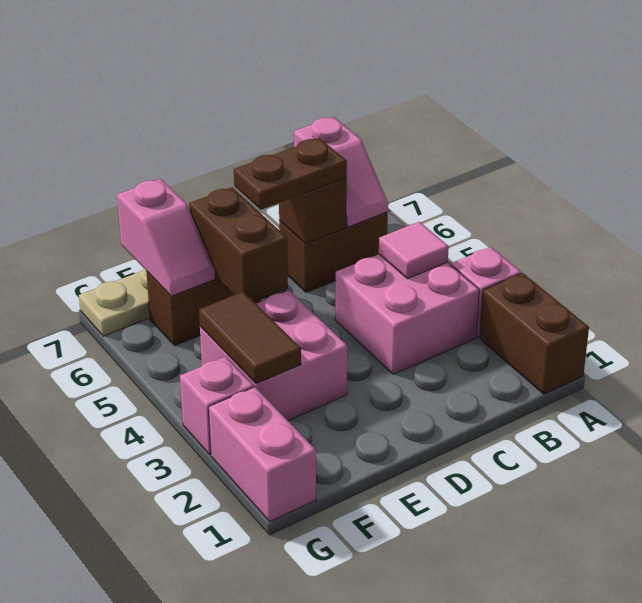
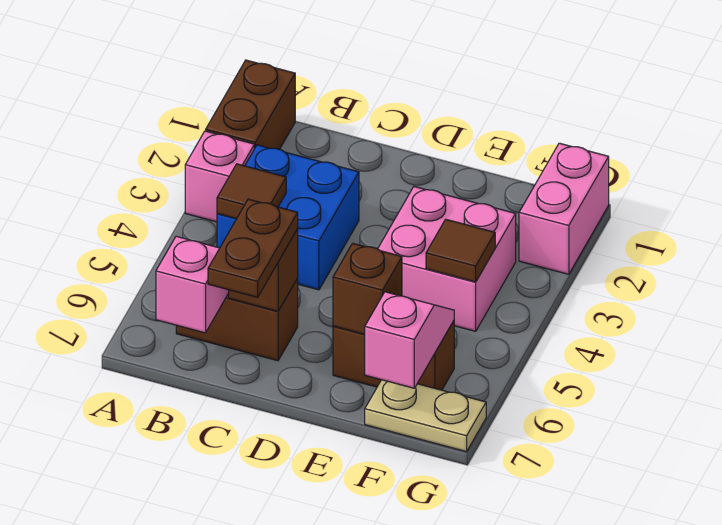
pink brick B3:C4 level 1 -> blue brick B3:C4 level 1
pink tile B4 level 2 -> brown tile B4 level 2
brown plate C6:D6 level 3 -> brown plate C6:C7 level 3
brown brick E5:E6 level 2 -> brown brick E6 level 2
brown tile F3:F4 level 2 -> brown tile F4 level 2
pink brick G3 level 1 -> none

